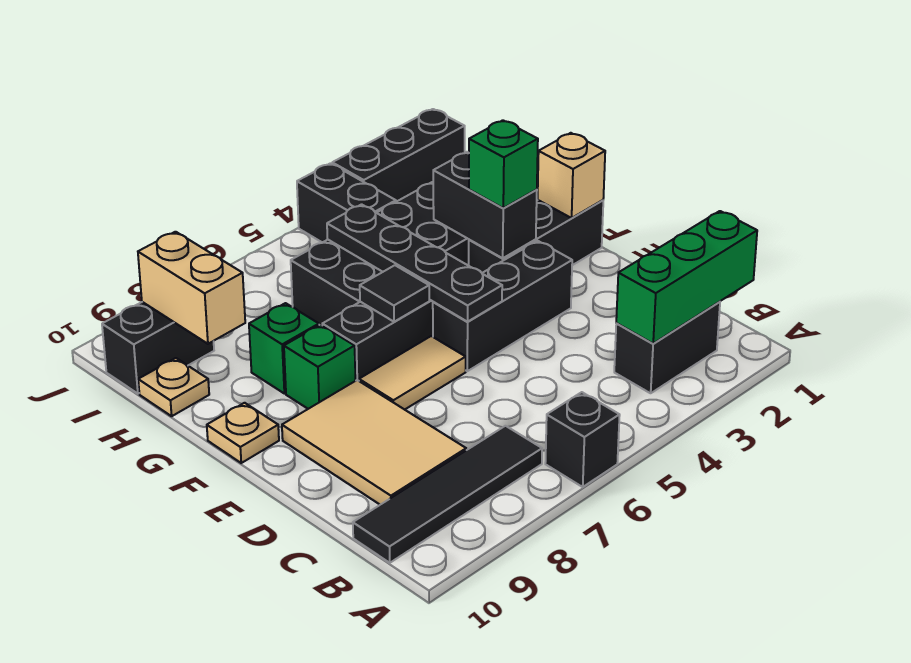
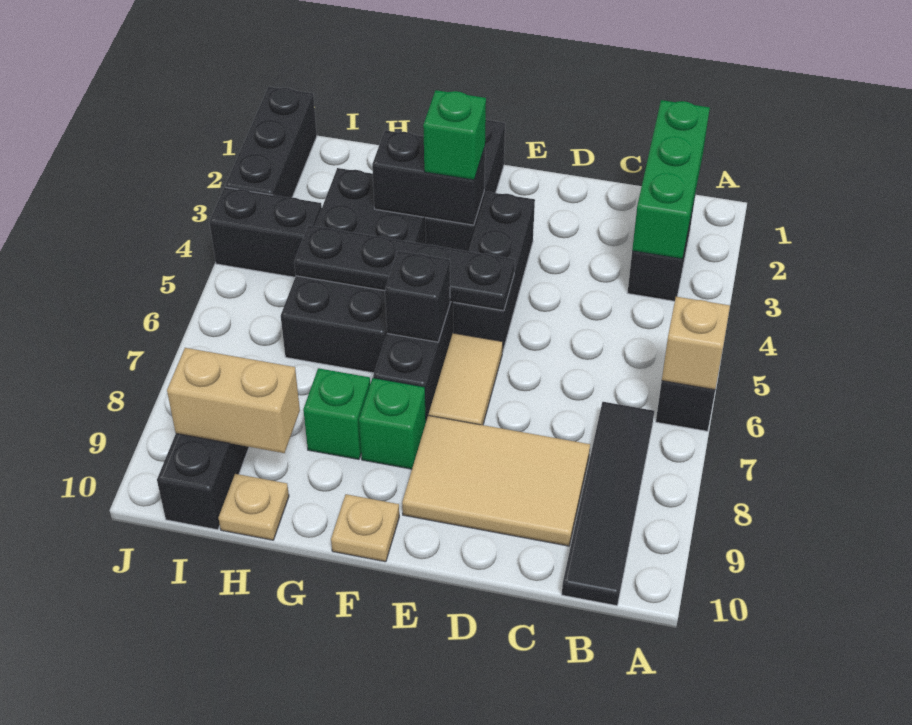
tan brick F1 level 2 -> tan brick A6 level 2
black tile F6 level 2 -> black brick F6 level 2

